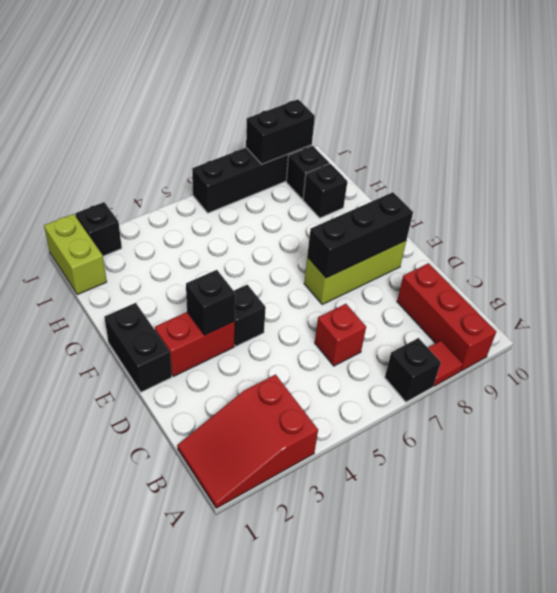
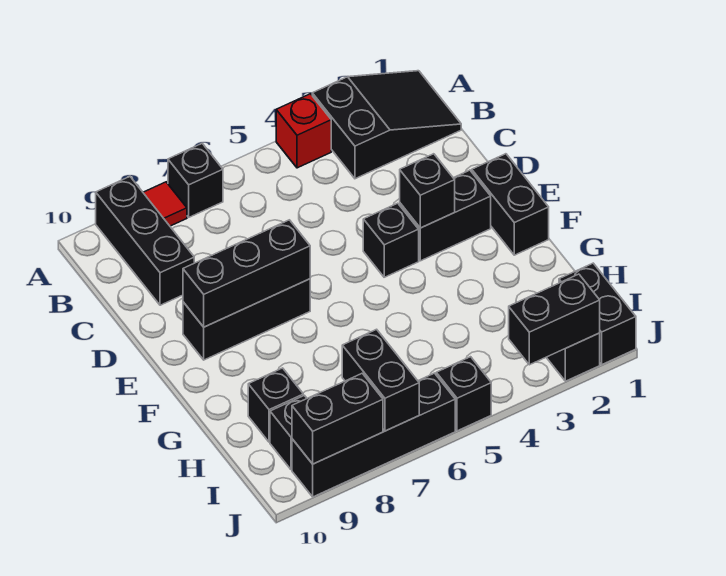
red slope A1:B3 level 1 top 3 -> black slope A1:B3 level 1 top 3
red brick A9:C9 level 1 -> black brick A9:C9 level 1
red brick C6 level 1 -> red brick A4 level 1
red brick E2:E3 level 1 -> black brick E2:E3 level 1
lime brick E7:E9 level 1 -> black brick E7:E9 level 1
lime brick I1:J1 level 1 -> black brick I1:J1 level 1
none -> black brick I7:J7 level 2
none -> black brick J2:J3 level 2
none -> black brick J5 level 1

